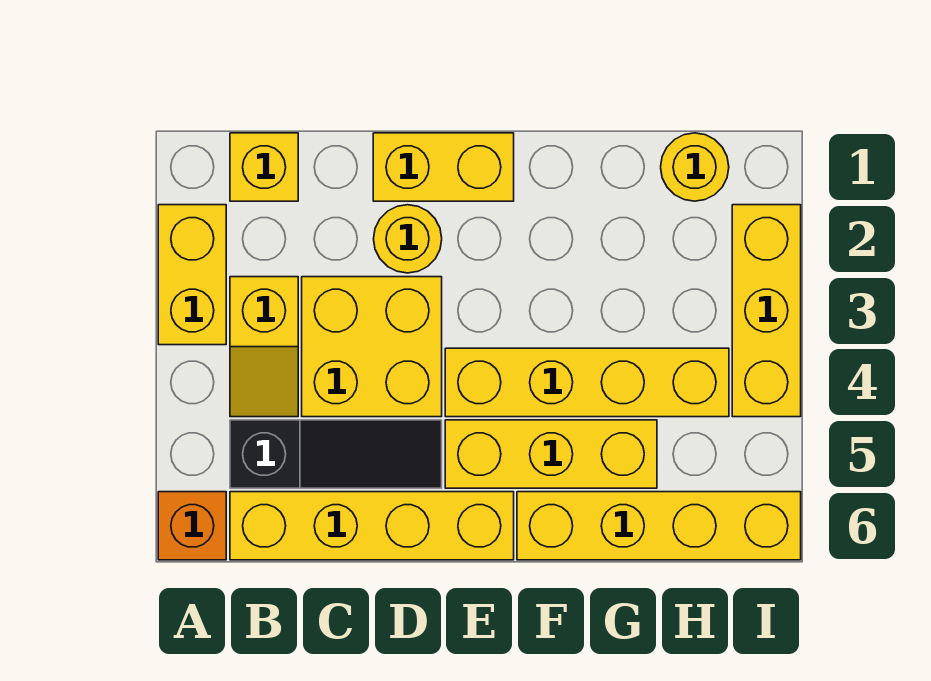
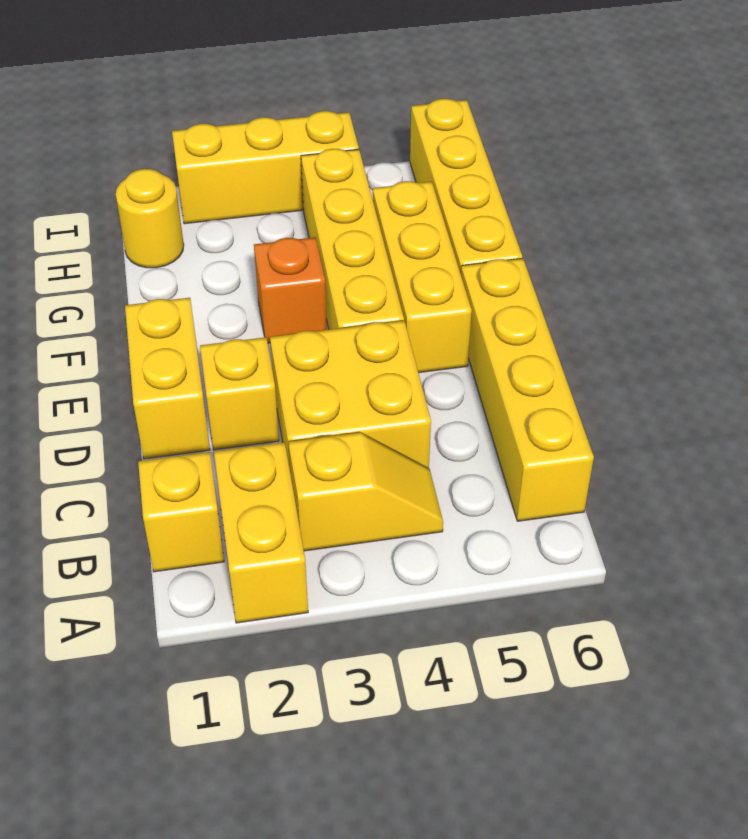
yellow brick A2:A3 level 1 -> yellow brick A2:B2 level 1
orange brick A6 level 1 -> orange brick F3 level 1
black slope B5:D5 level 1 top B -> none
yellow round brick D2 level 1 -> yellow brick D2 level 1

